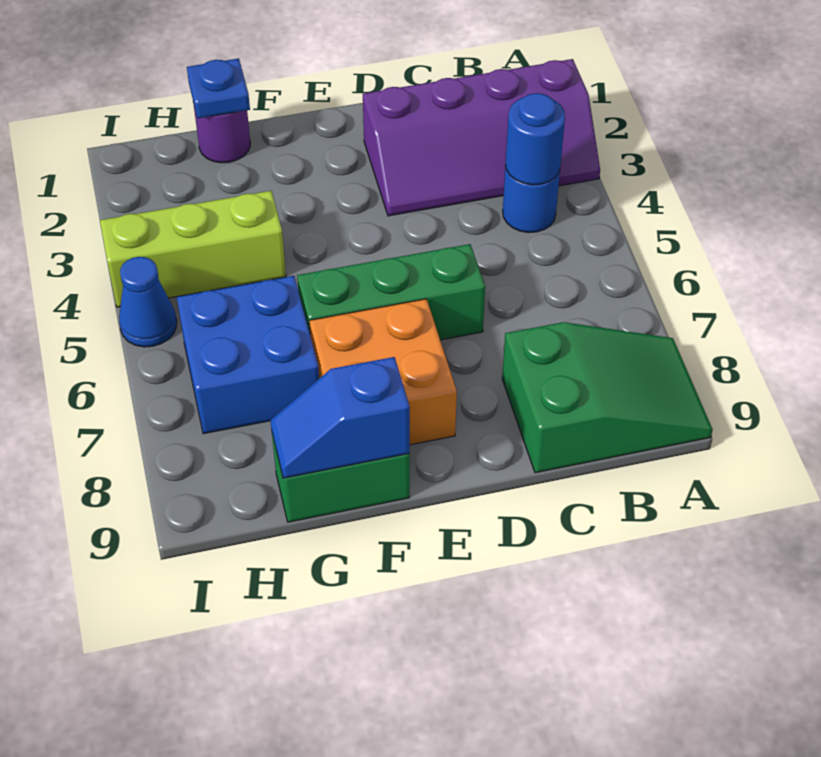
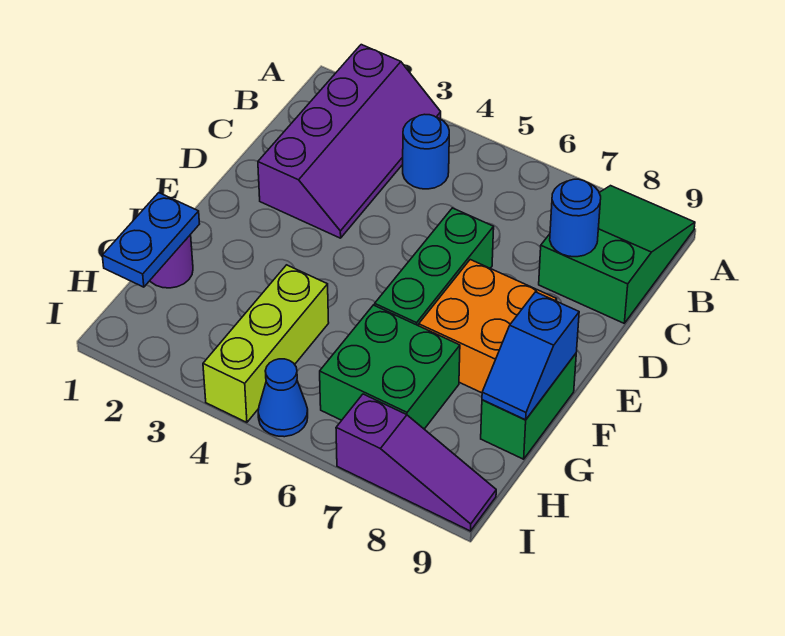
blue round brick B4 level 2 -> blue round brick C8 level 2
blue plate G1 level 2 -> blue plate G1:H1 level 2
blue brick G6:H7 level 1 -> green brick G6:H7 level 1
none -> purple slope I7:I9 level 1 top 7

